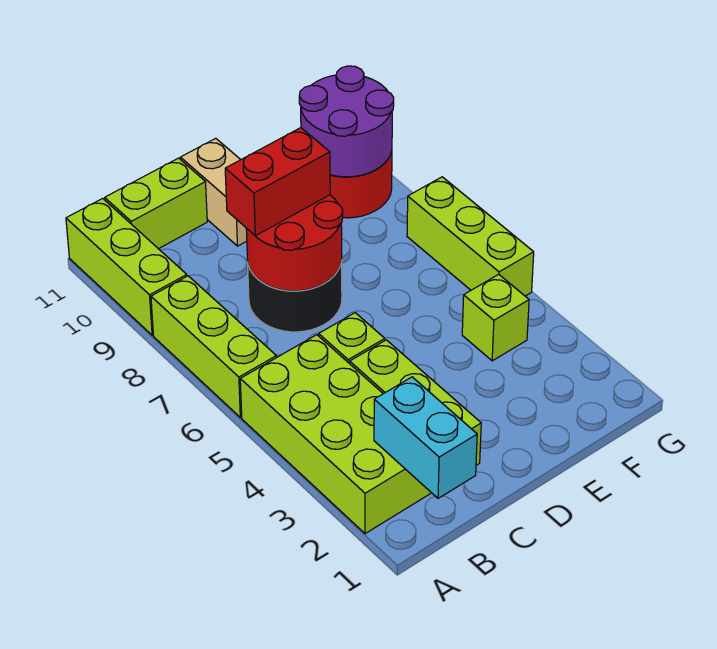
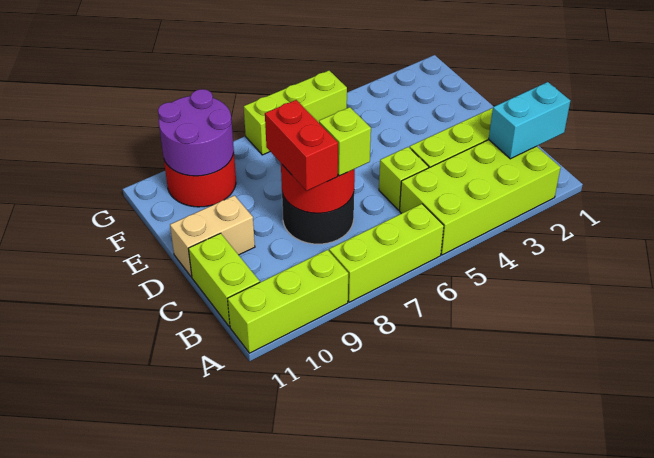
lime brick F4 level 1 -> lime brick C7 level 3

